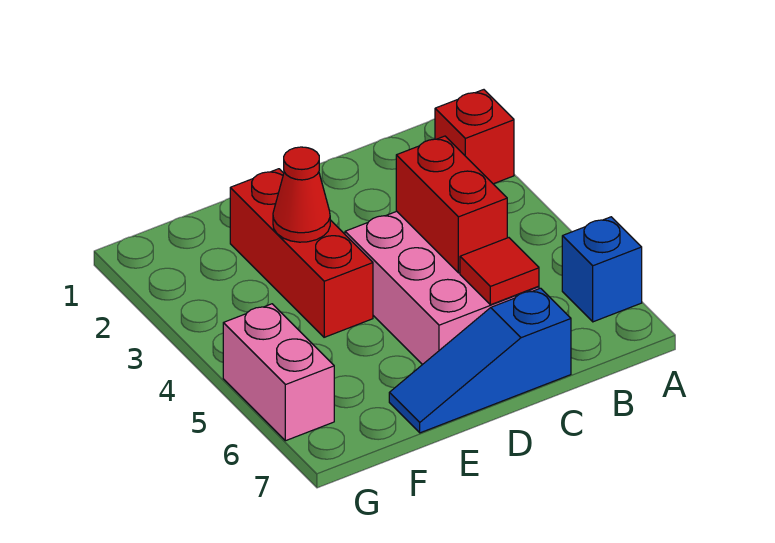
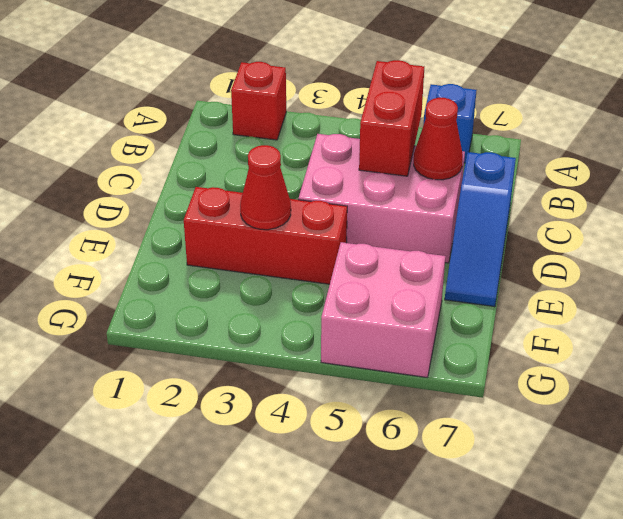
red brick C4:C5 level 2 -> red brick B5:C5 level 2
red tile C6 level 2 -> red cone C6 level 2
pink brick G5:G6 level 1 -> pink brick F5:G6 level 1

